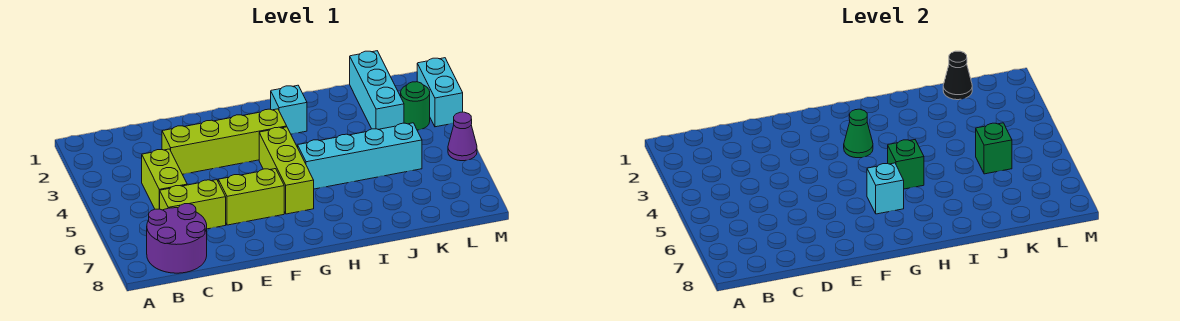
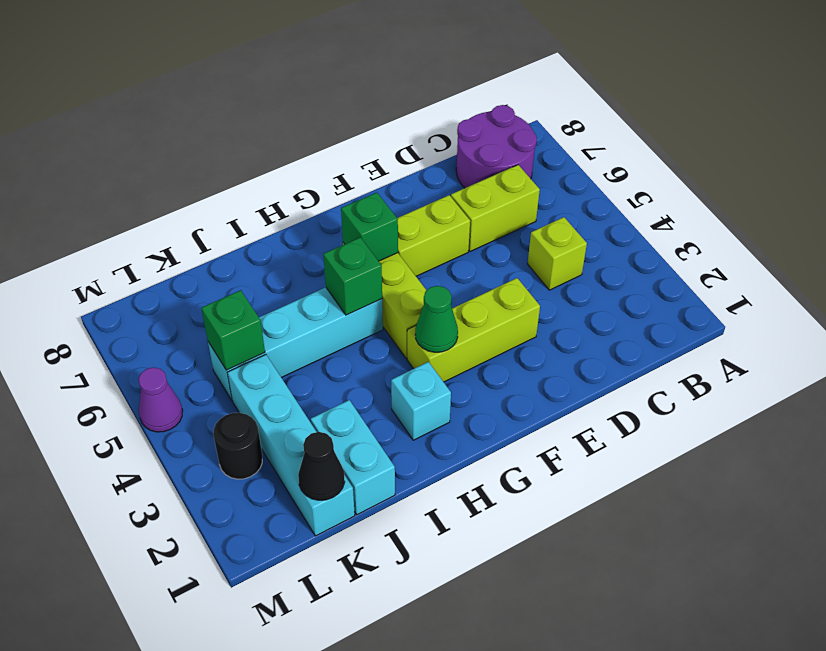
lime brick C4:C5 level 1 -> lime brick C4 level 1
lime brick D3:G3 level 1 -> lime brick E3:G3 level 1
cyan brick G6 level 2 -> green brick G6 level 2
cyan brick K1:K3 level 1 -> cyan brick K1:K4 level 1
green round brick L3 level 1 -> black round brick L3 level 1
cyan brick M2:M3 level 1 -> cyan brick J1:J2 level 1

